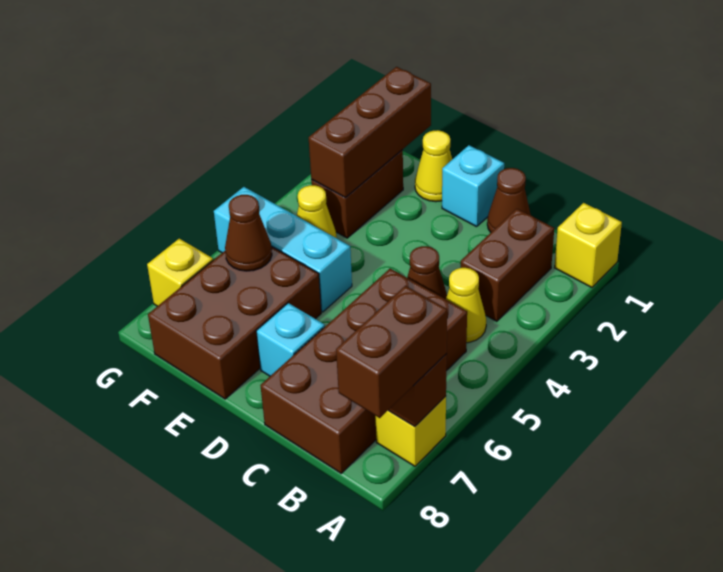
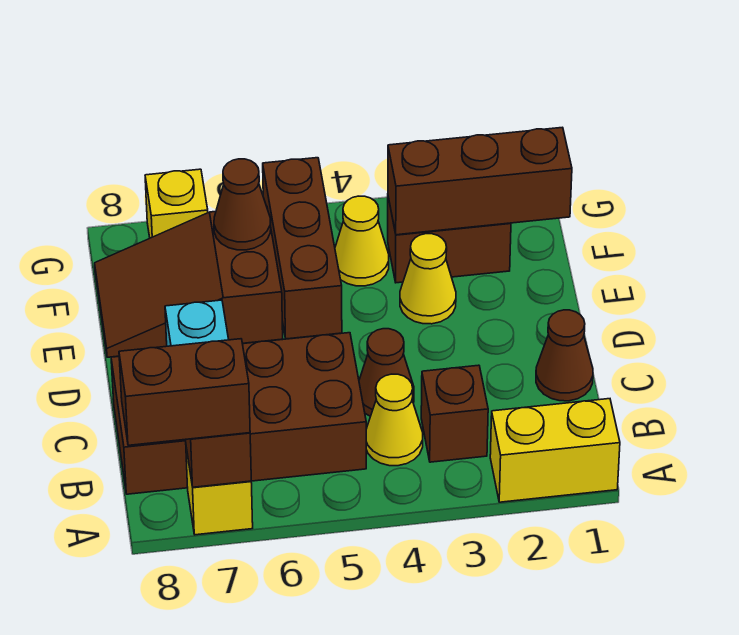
yellow brick A1 level 1 -> yellow brick A1:A2 level 1
brown brick B2:B3 level 1 -> brown brick B3 level 1
cyan brick D1 level 1 -> none
yellow cone E1 level 1 -> yellow cone E3 level 1
cyan brick E5:G5 level 1 -> brown brick E5:G5 level 1
brown brick E6:F8 level 1 -> brown slope E6:F8 level 1 top 6

